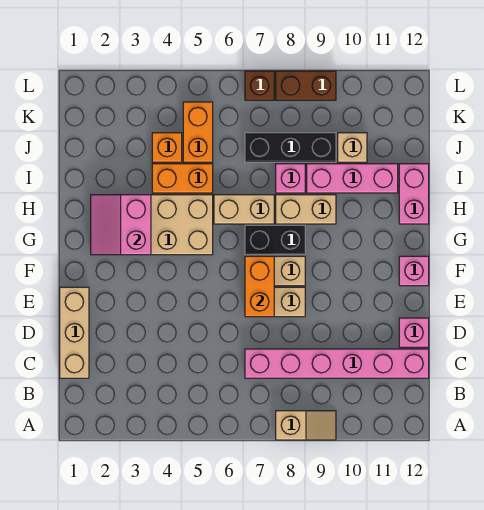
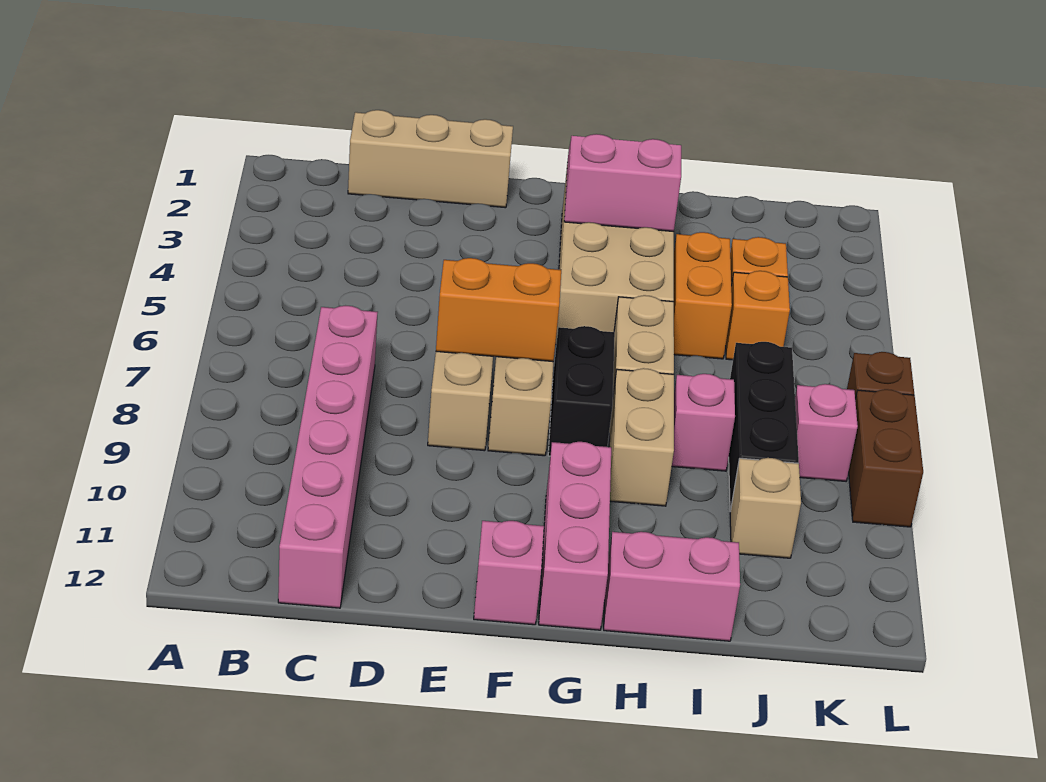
tan slope A8:A9 level 1 top 8 -> none
pink brick D12 level 1 -> pink brick K8 level 1
pink brick I9:I11 level 1 -> pink brick G10:G12 level 1
orange brick J5:K5 level 1 -> orange brick J5 level 1

